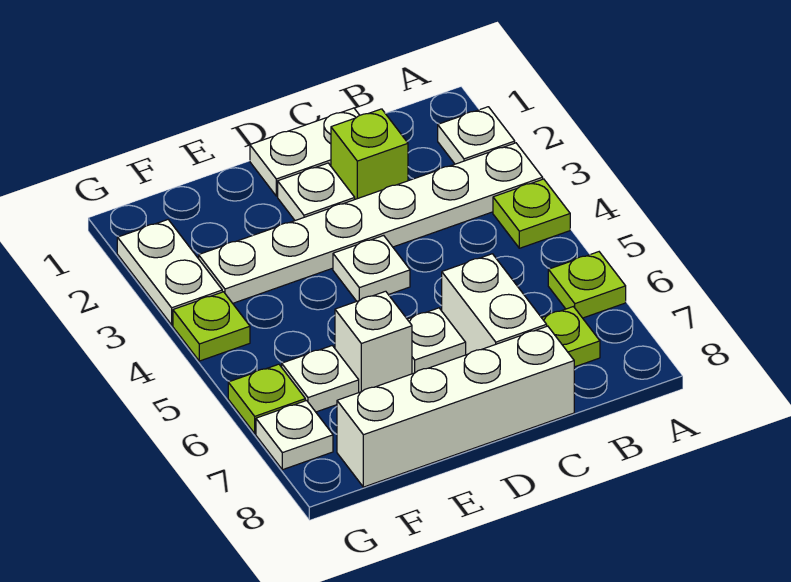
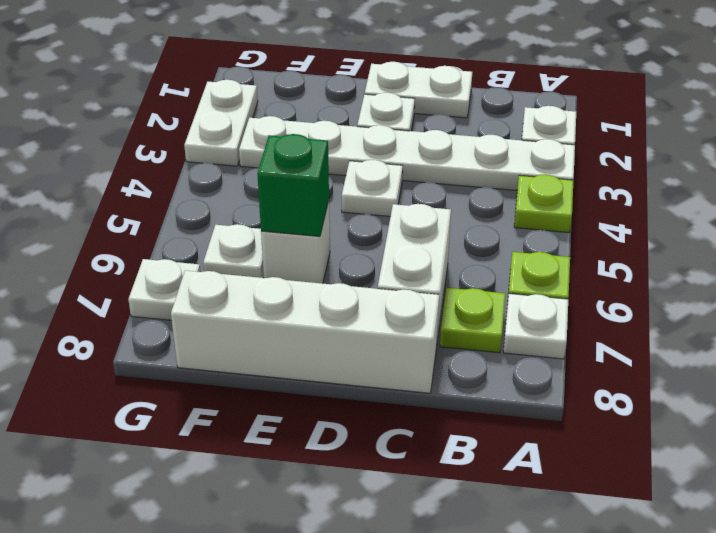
lime brick C2 level 1 -> none
white plate D6 level 1 -> white plate A7 level 1
none -> green brick E6 level 2
lime plate G4 level 1 -> none
lime plate G6 level 1 -> none

